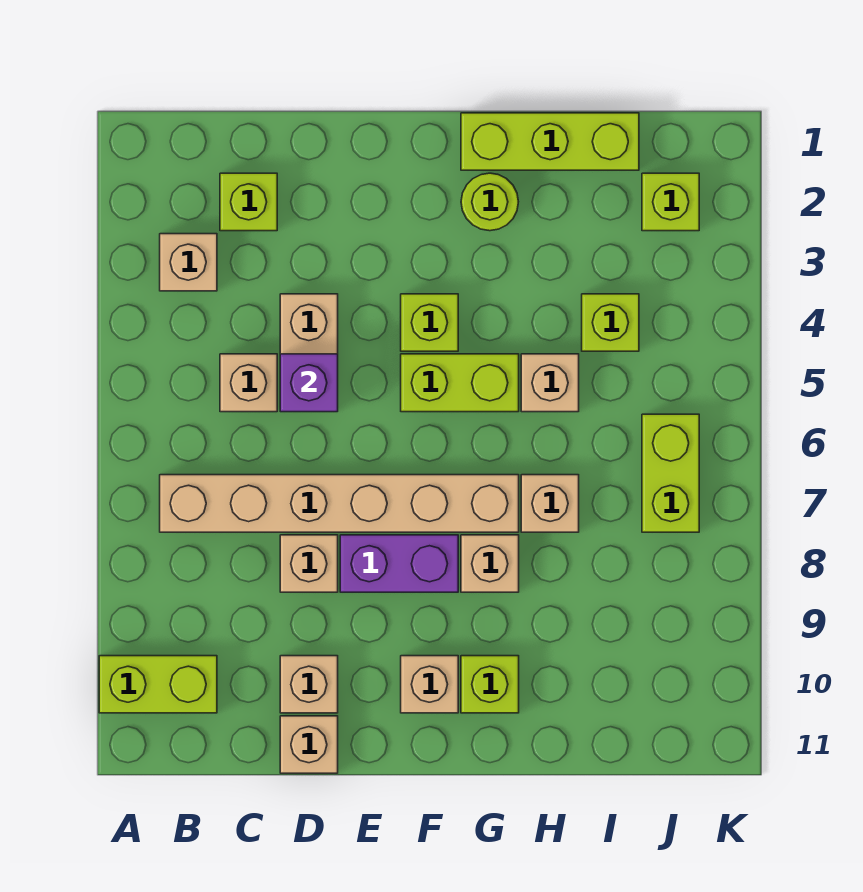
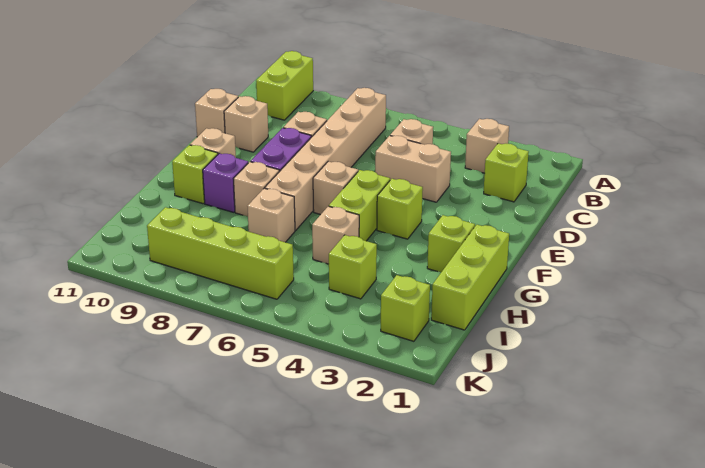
purple brick D5 level 2 -> purple brick G9 level 1
none -> tan brick F6 level 1
lime round brick G2 level 1 -> lime brick G2 level 1
lime brick J6:J7 level 1 -> lime brick J6:J9 level 1

